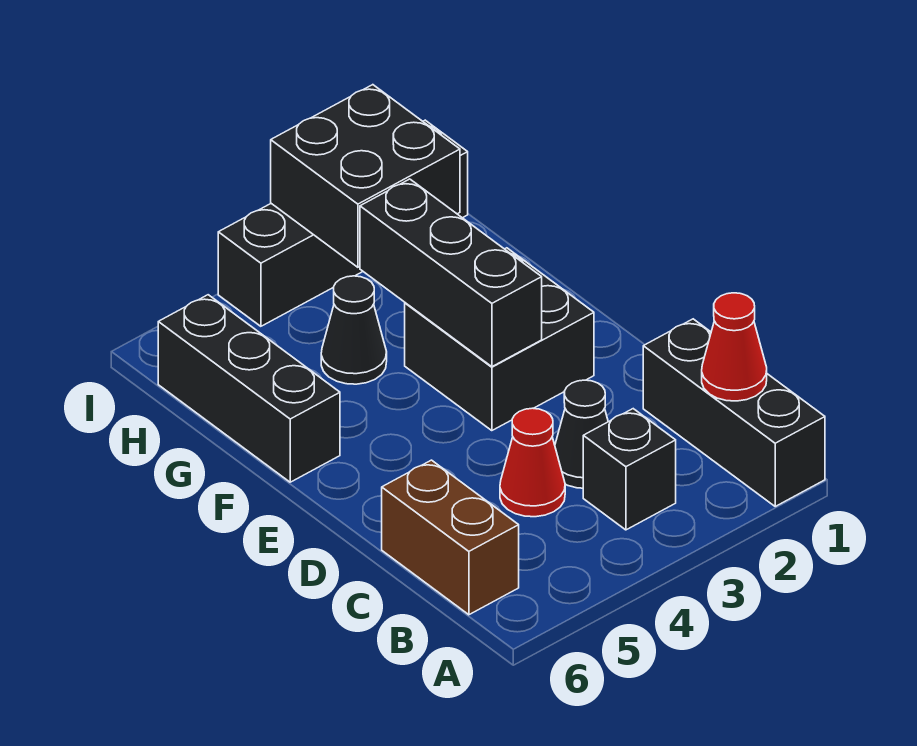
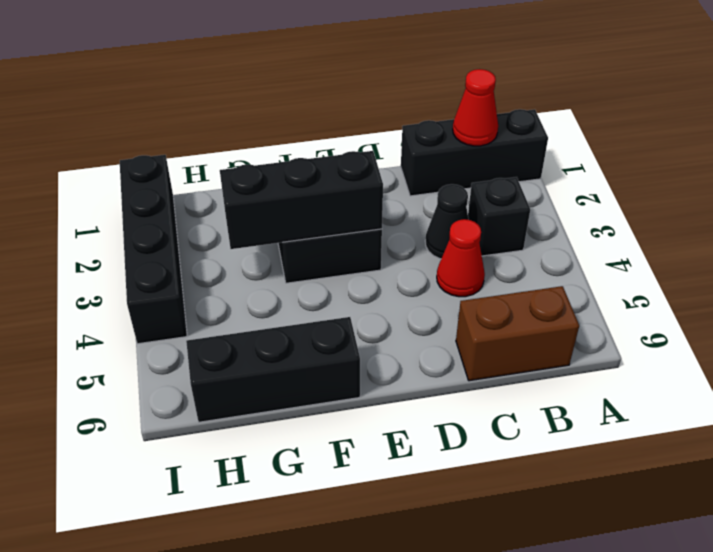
black cone G4 level 1 -> none
black brick H2:I3 level 2 -> none

